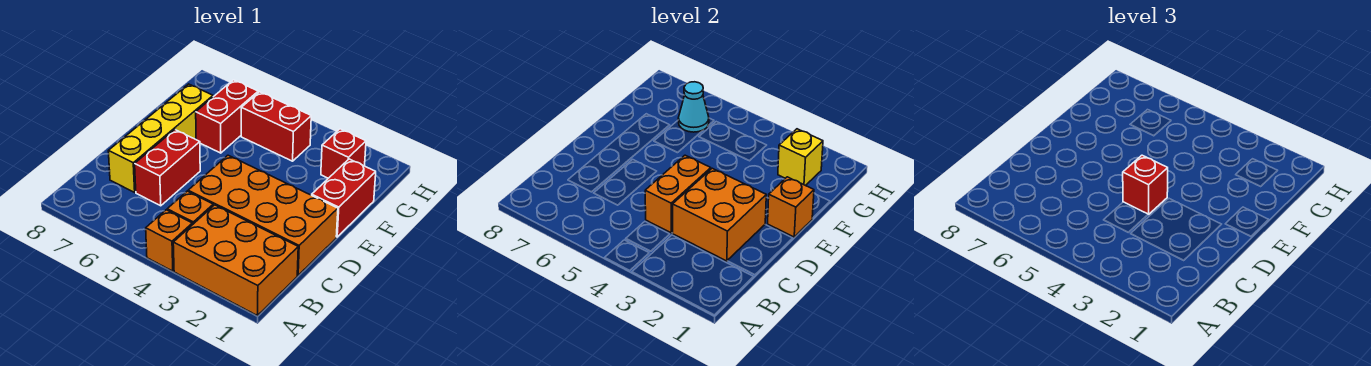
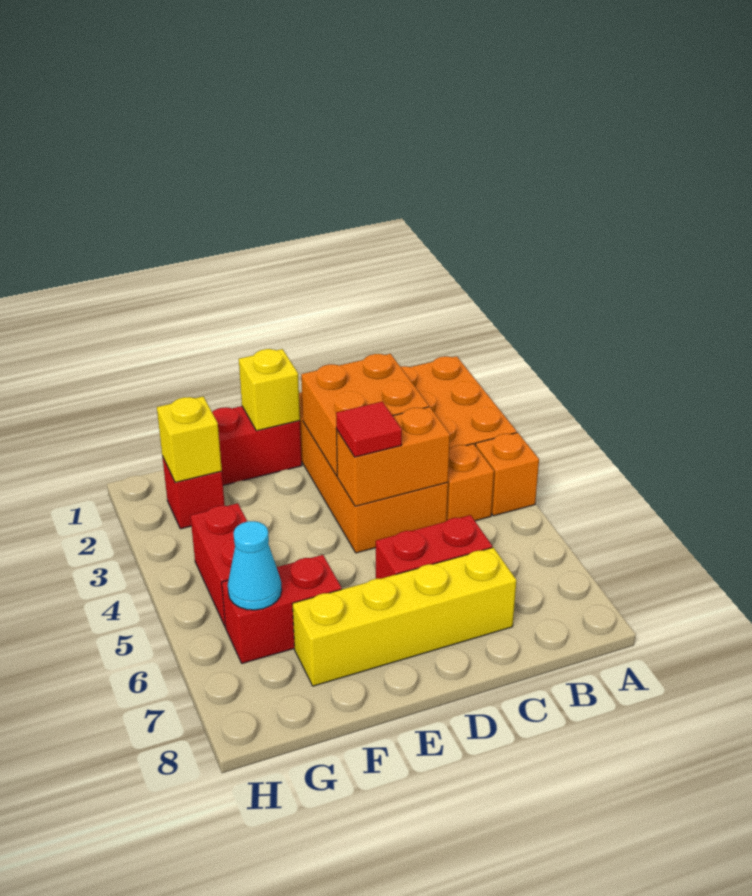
red brick D4 level 3 -> red tile D4 level 3
orange brick E1 level 2 -> yellow brick E1 level 2

